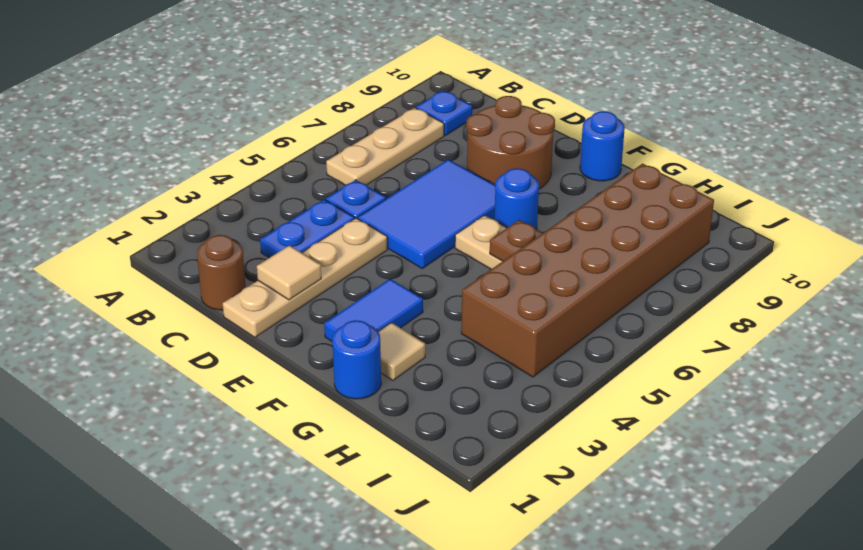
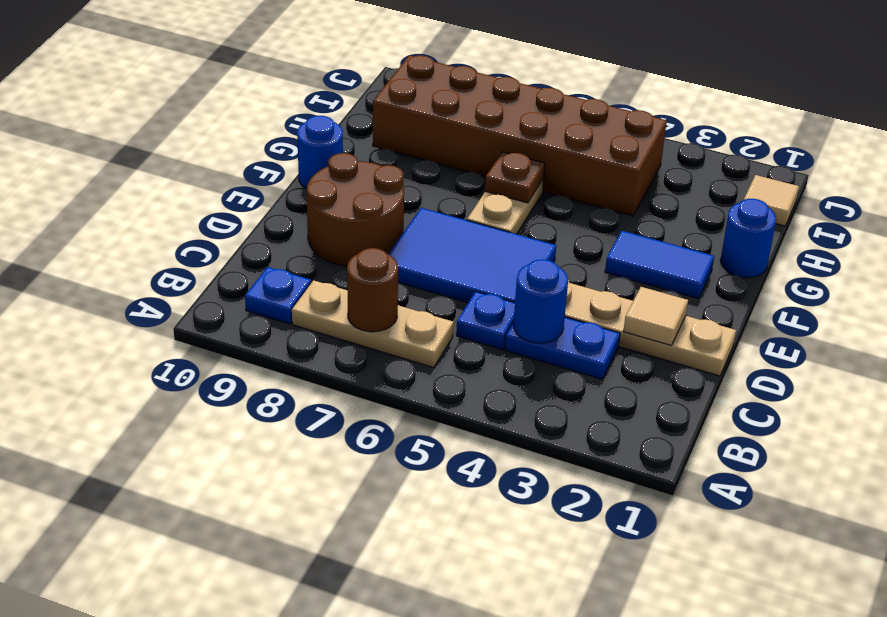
brown round brick C1 level 1 -> brown round brick B7 level 2
blue round brick F7 level 1 -> blue round brick C4 level 2
tan tile G2 level 1 -> tan tile I1 level 1

